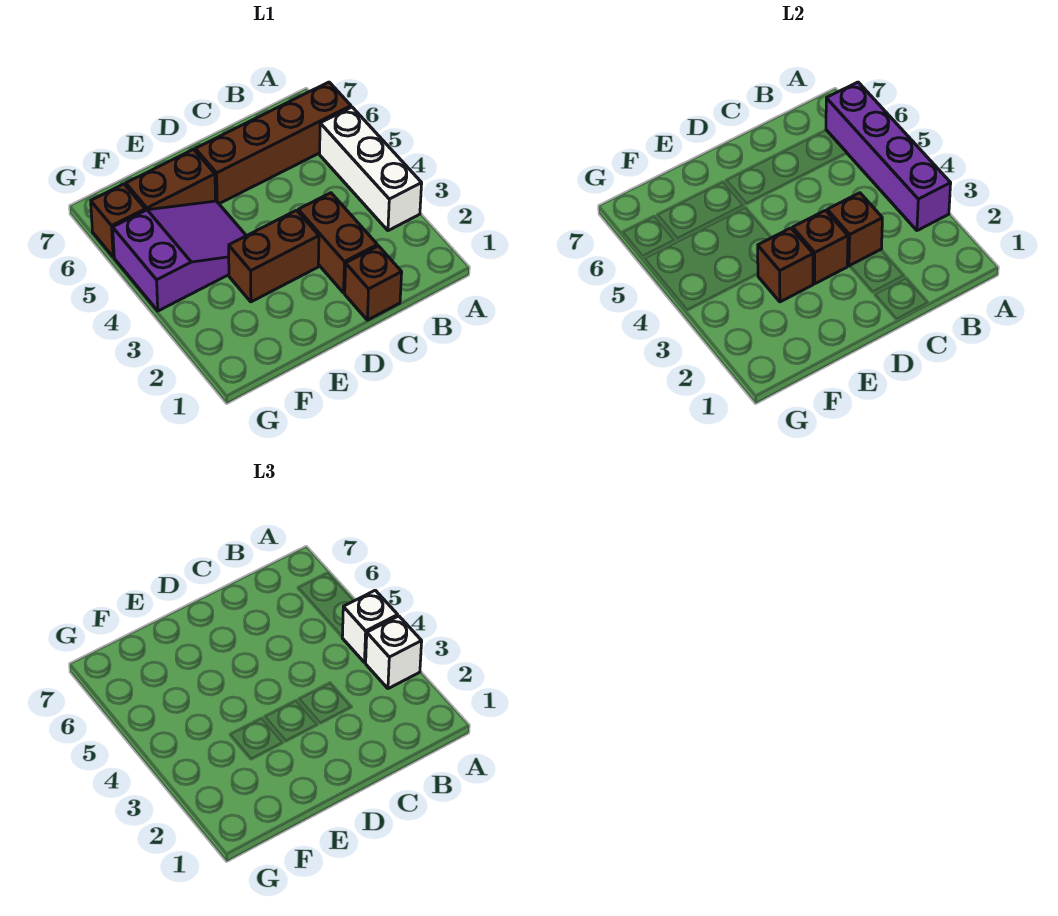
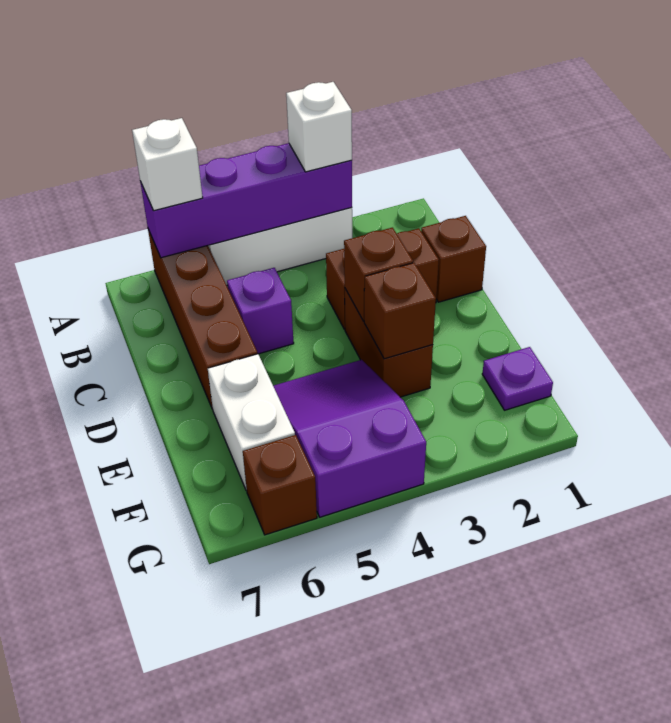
white brick A4 level 3 -> white brick A6 level 3
brown brick C3 level 2 -> none
none -> purple brick C5 level 1
brown brick E6:F6 level 1 -> white brick E6:F6 level 1
none -> purple plate F1 level 1

